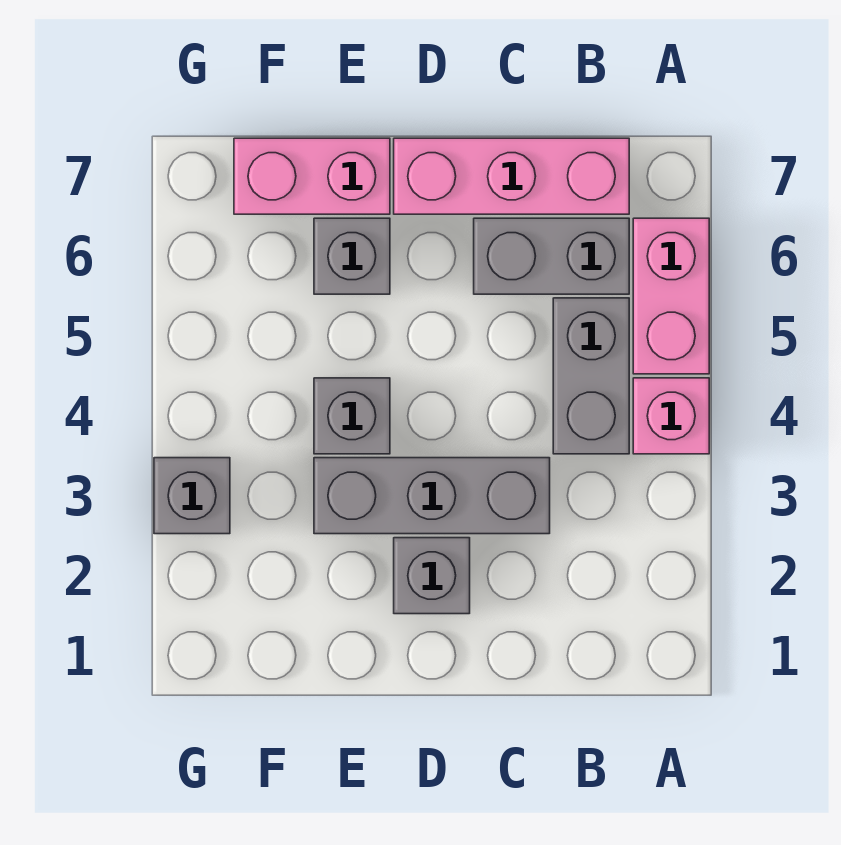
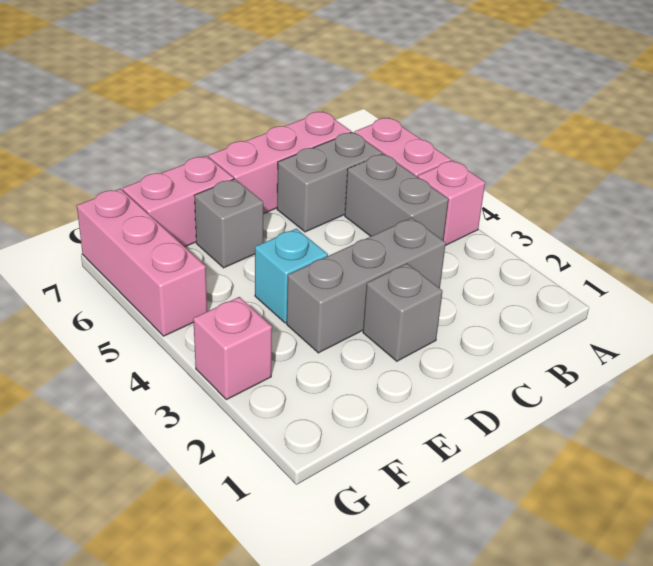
grey brick E4 level 1 -> cyan brick E4 level 1
grey brick G3 level 1 -> pink brick G3 level 1
none -> pink brick G5:G7 level 1

